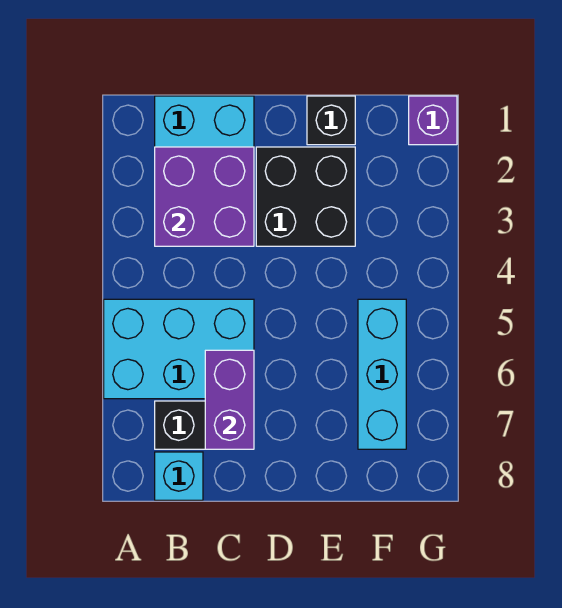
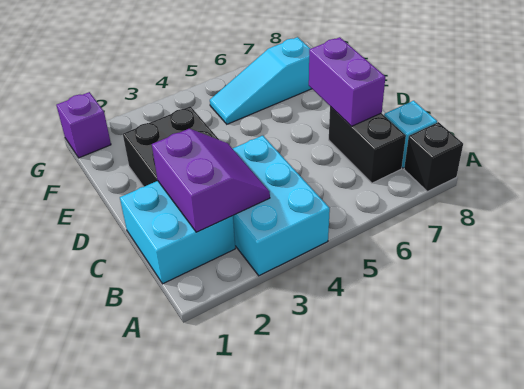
cyan brick A5:C6 level 1 -> cyan brick A3:C4 level 1
purple brick B2:C3 level 2 -> purple slope B2:C3 level 2 top 2
purple brick C6:C7 level 2 -> purple brick C7:D7 level 2
black brick E1 level 1 -> black brick A8 level 1
cyan brick F5:F7 level 1 -> cyan slope F5:F7 level 1 top 7

